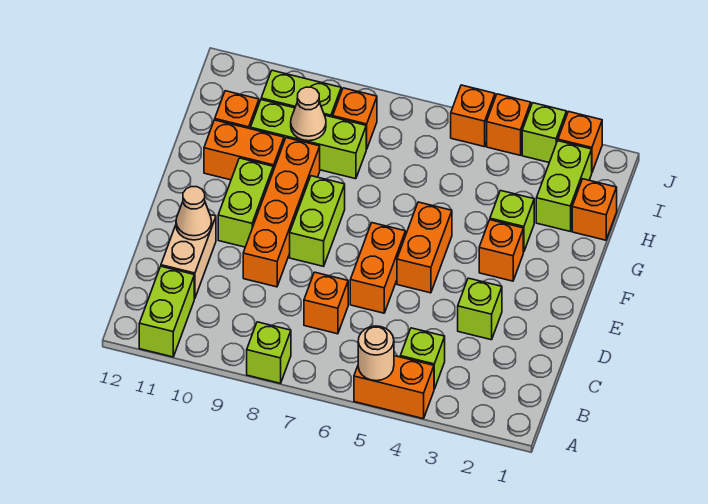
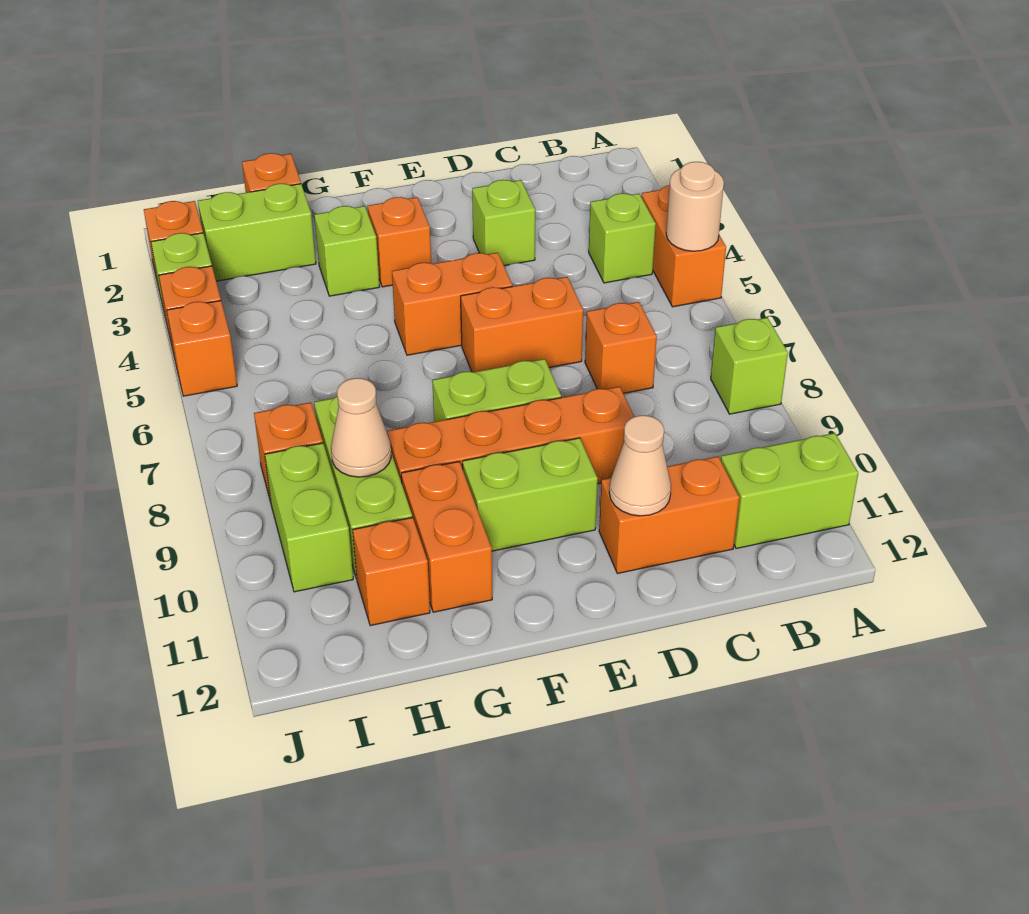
tan brick C11:D11 level 1 -> orange brick C11:D11 level 1

